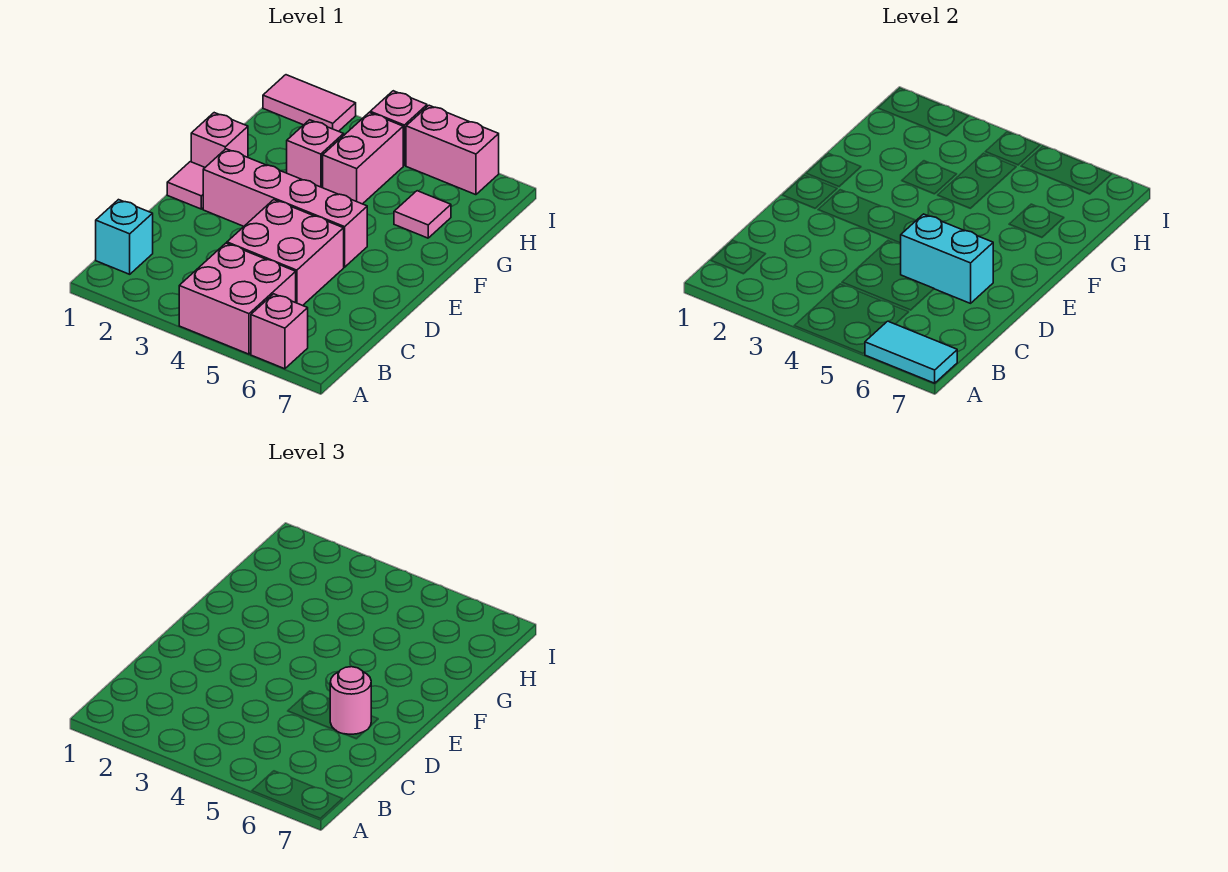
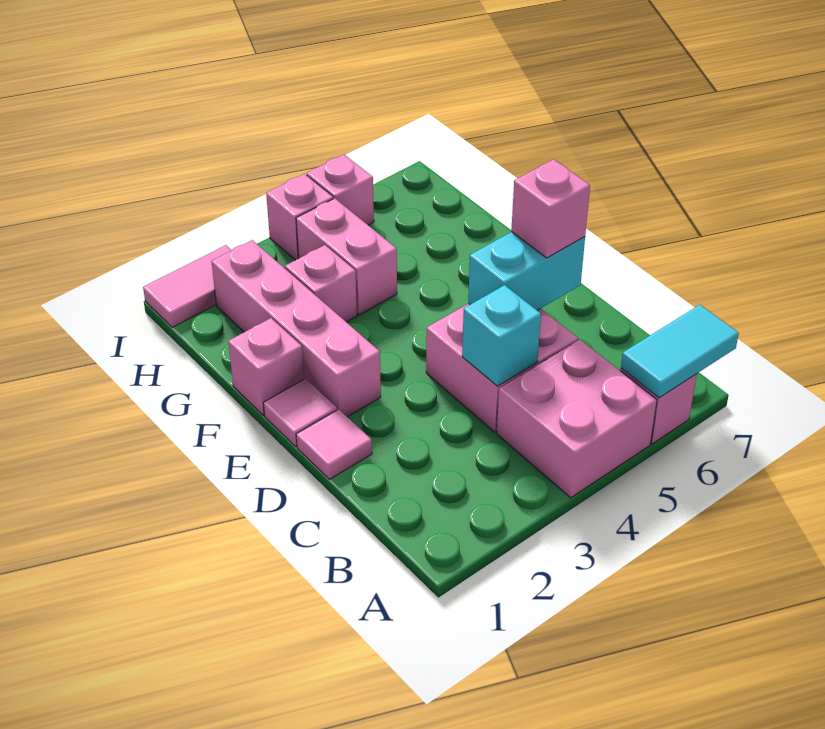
cyan brick B1 level 1 -> cyan brick C4 level 2
pink round brick D6 level 3 -> pink brick D6 level 3
pink brick E2:E5 level 1 -> pink brick E2:H2 level 1
pink tile G6 level 1 -> pink tile D1 level 1
pink brick I5:I6 level 1 -> pink brick I5 level 1

